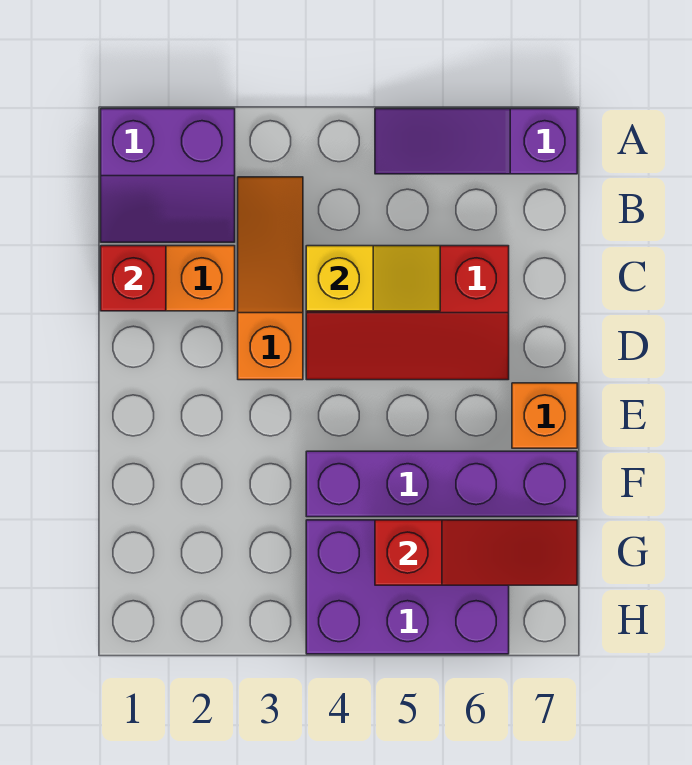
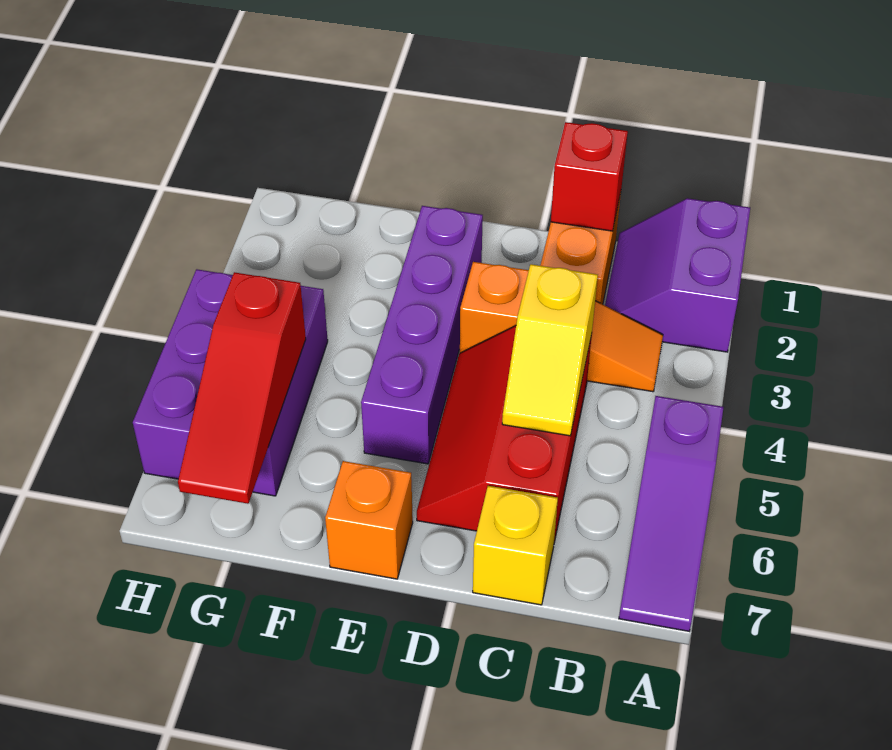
purple slope A5:A7 level 1 top 7 -> purple slope A5:A7 level 1 top 5
none -> yellow brick C7 level 1
purple brick F4:F7 level 1 -> purple brick E2:E5 level 1

